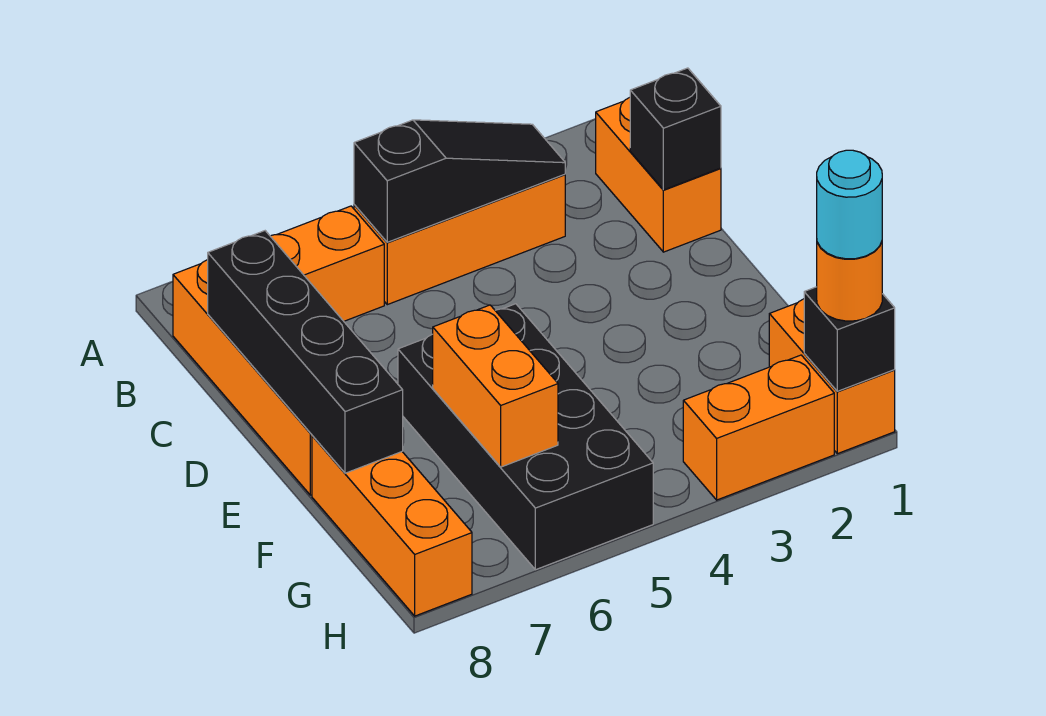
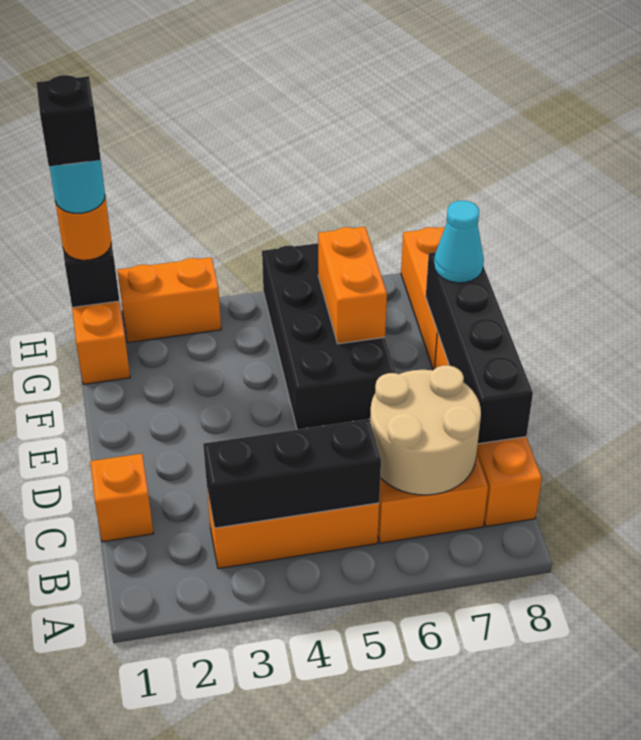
orange brick B1:C1 level 1 -> orange brick C1 level 1
black slope B3:B5 level 2 top 5 -> black brick B3:B5 level 2
none -> tan round brick B6:C7 level 2
black brick C1 level 2 -> black brick H1 level 5
none -> cyan cone F8 level 3

